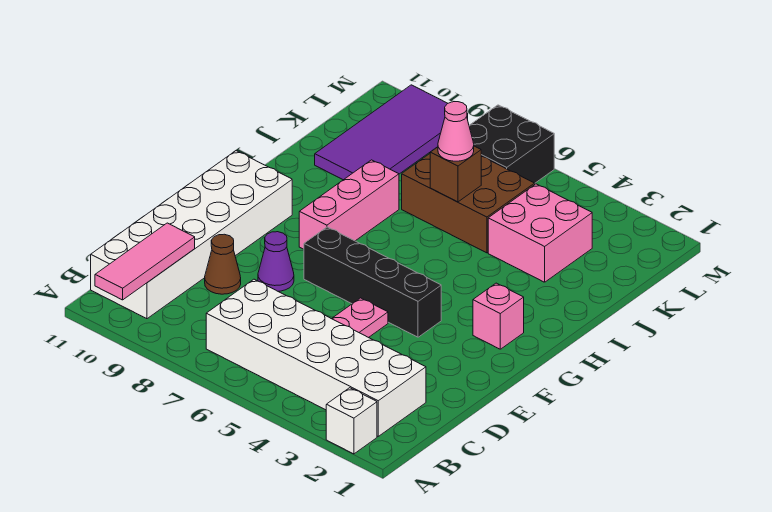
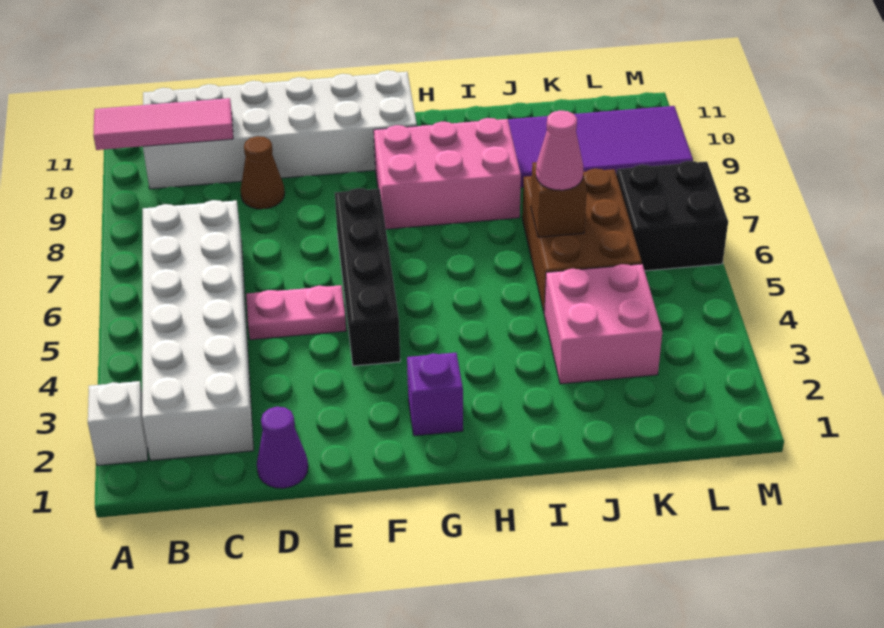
purple cone E8 level 1 -> purple cone D1 level 1
pink brick G2 level 1 -> purple brick G2 level 1
pink brick G8:I8 level 1 -> pink brick G8:I9 level 1

